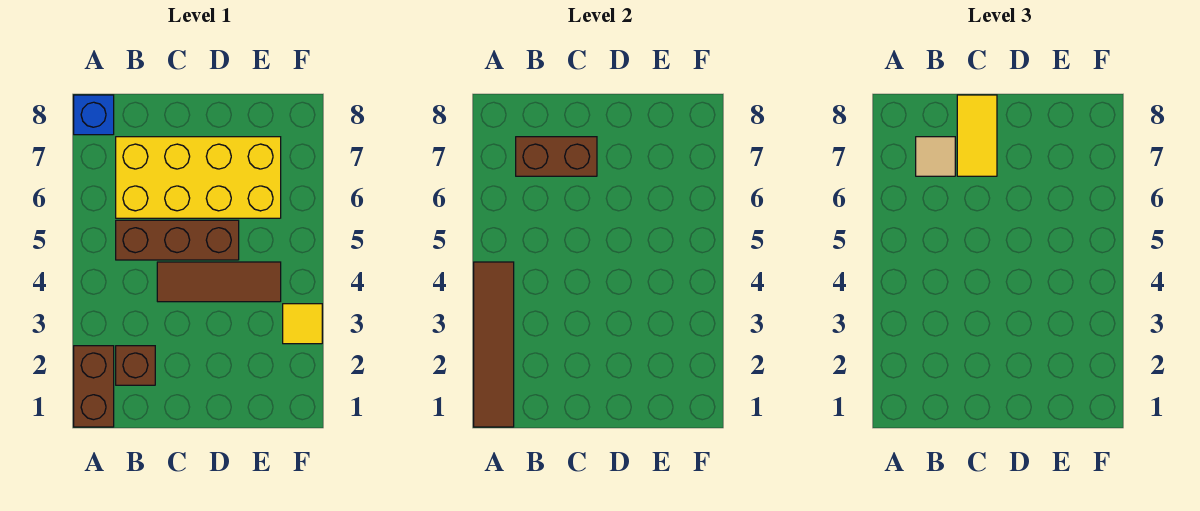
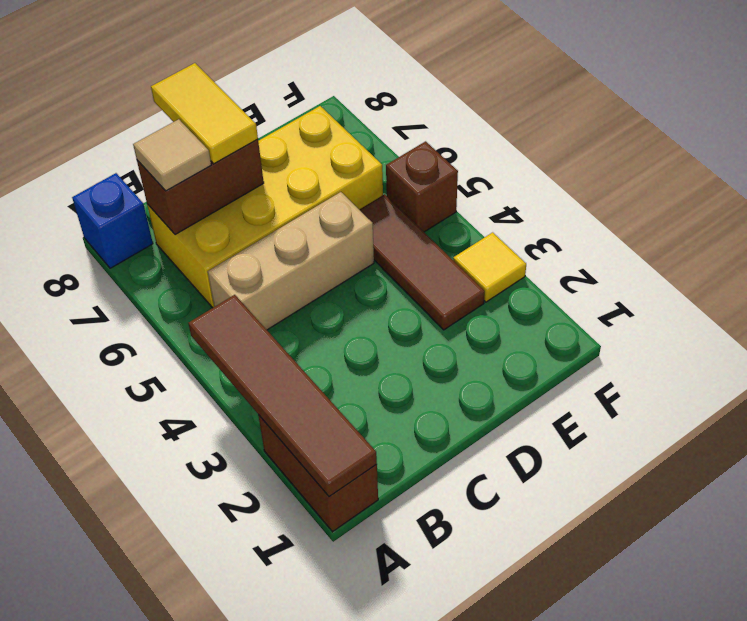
brown brick B2 level 1 -> brown brick F5 level 1
brown brick B5:D5 level 1 -> tan brick B5:D5 level 1
brown tile C4:E4 level 1 -> brown tile E3:E5 level 1

